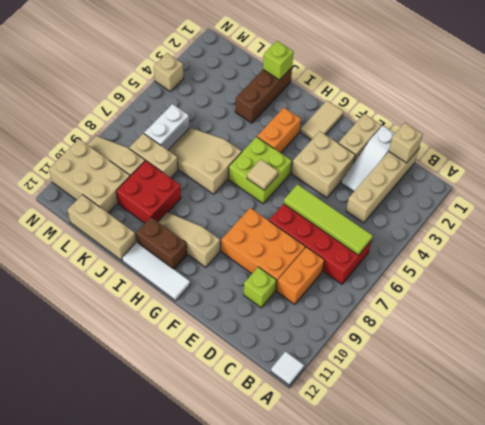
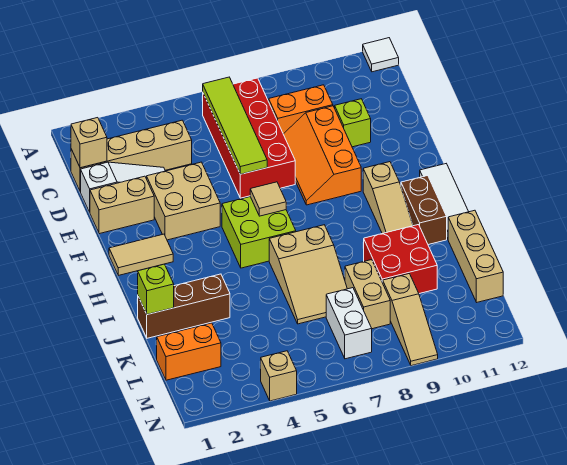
orange brick D8:F9 level 1 -> orange slope D8:F9 level 1 top 9
orange brick H3:H4 level 1 -> orange brick L1:L2 level 1
white brick L6:L7 level 1 -> white brick L7:M7 level 1
tan brick L10:N11 level 1 -> none

